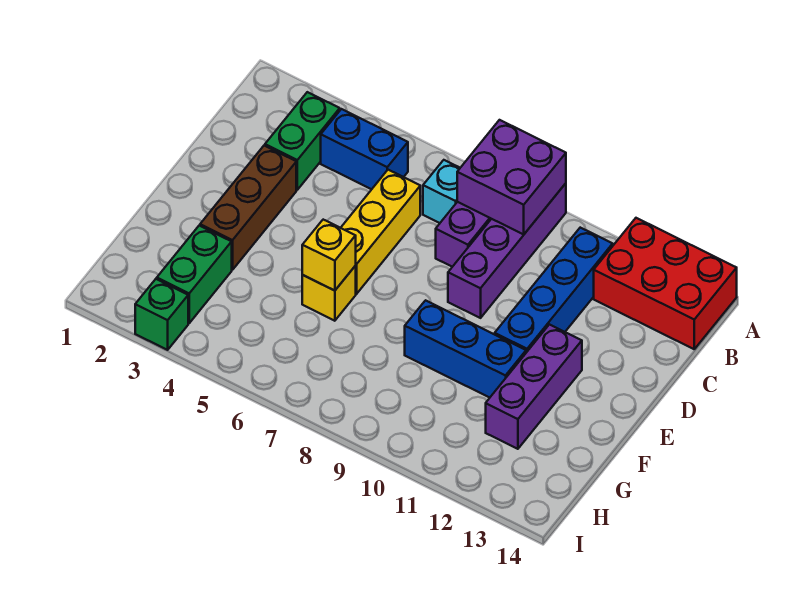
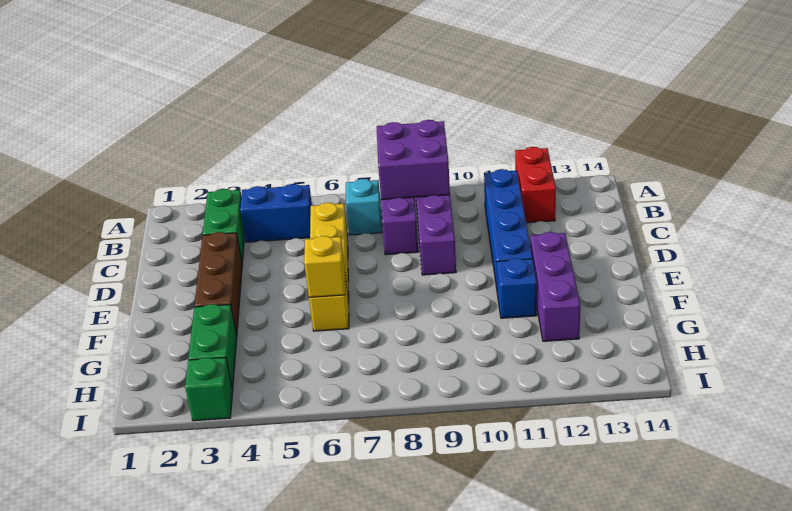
red brick A12:B14 level 1 -> red brick A12:B12 level 1
blue brick F9:F11 level 1 -> blue brick F11 level 1

